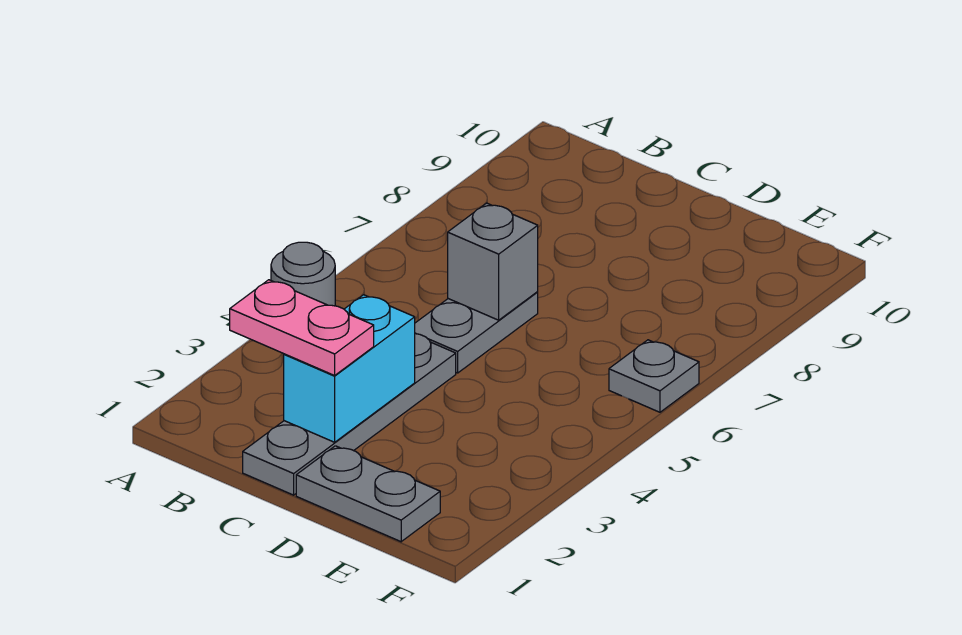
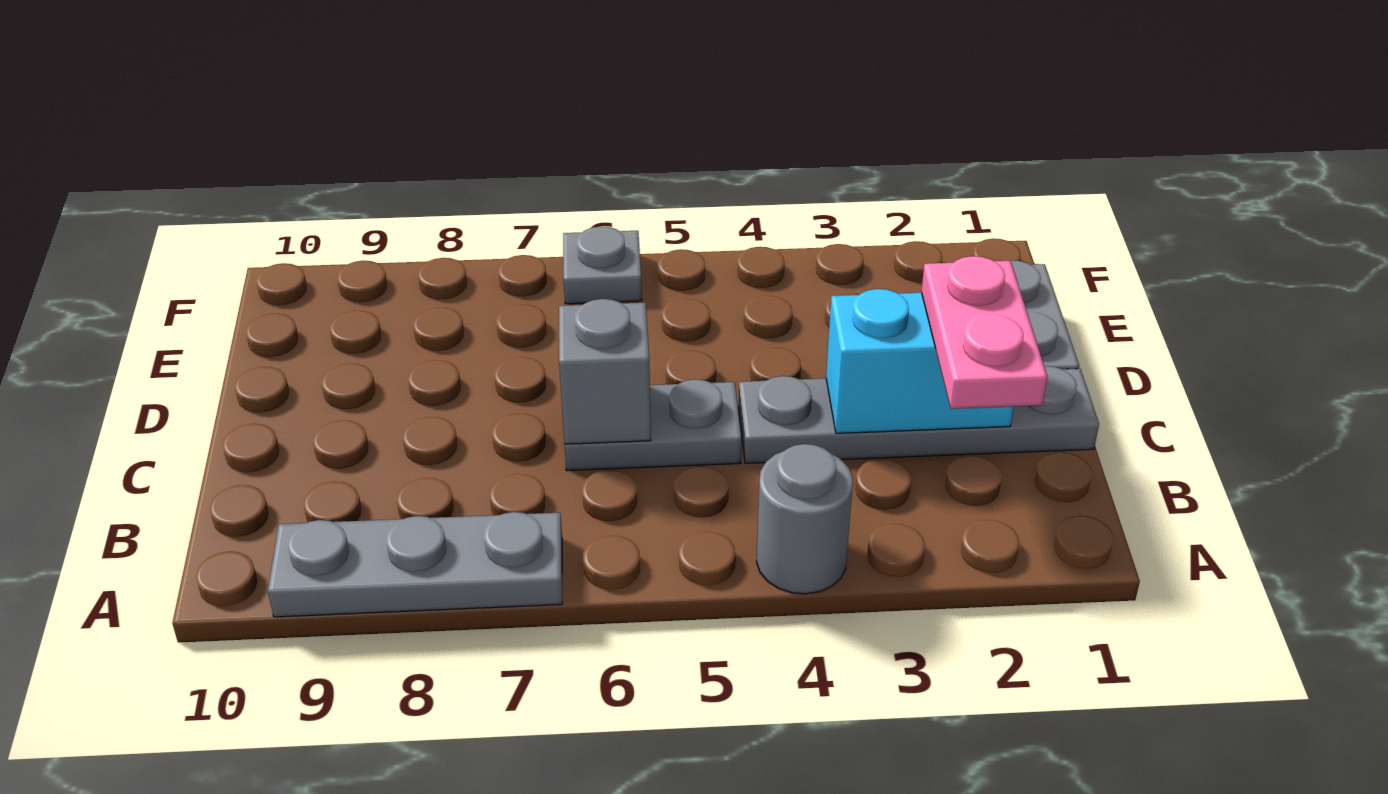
none -> grey plate A7:A9 level 1

